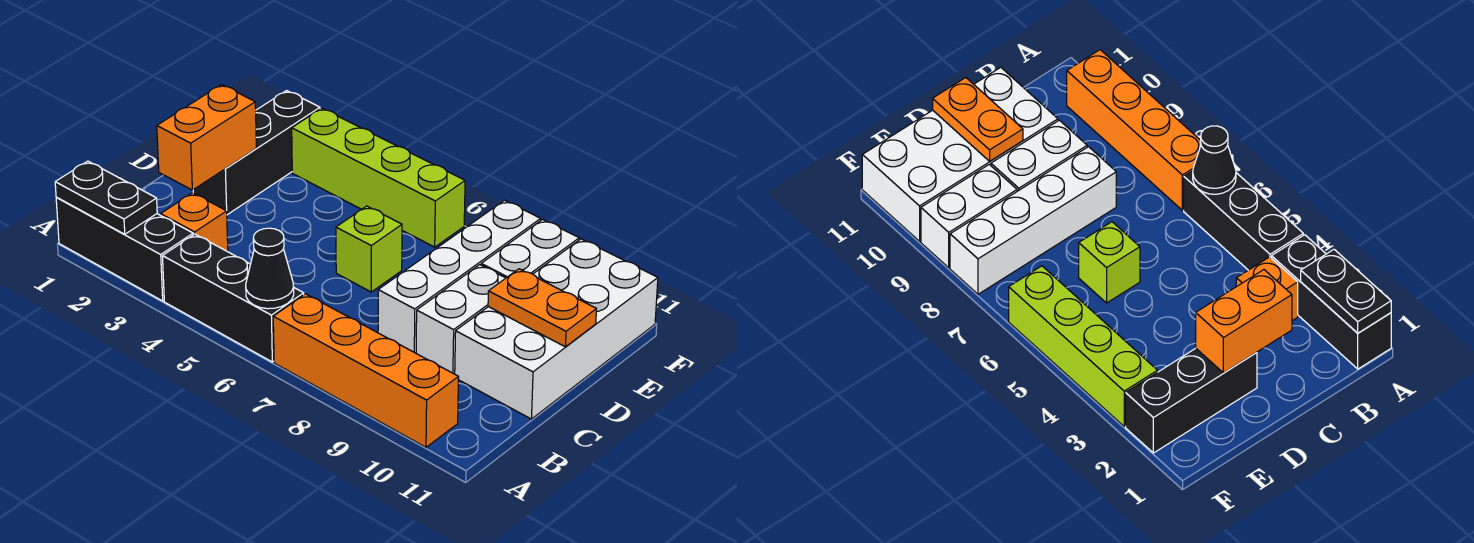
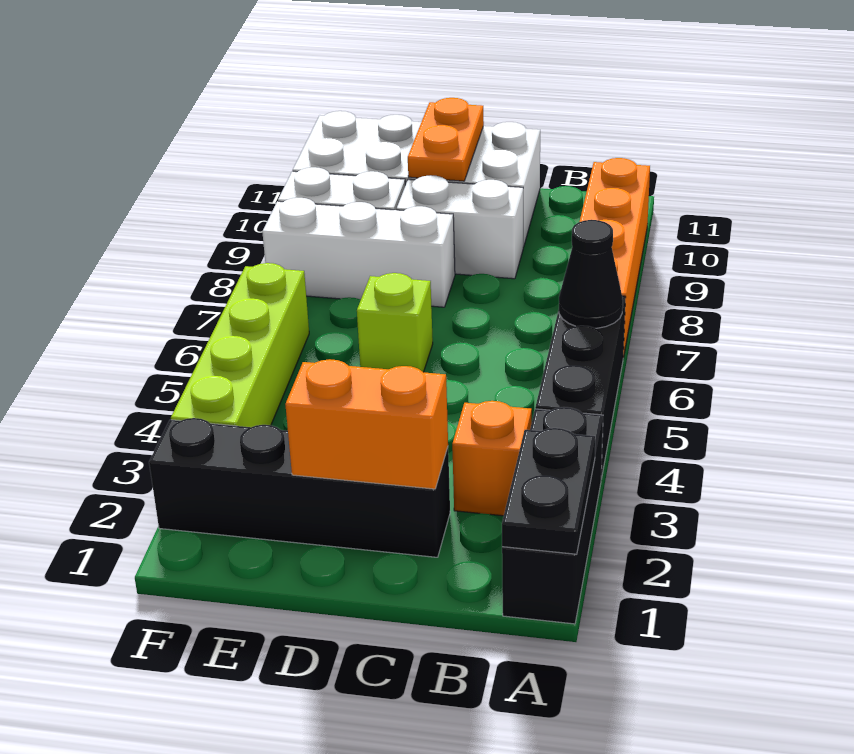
white brick C8:F8 level 1 -> white brick D8:F8 level 1
black brick D2:F2 level 1 -> black brick C2:F2 level 1

